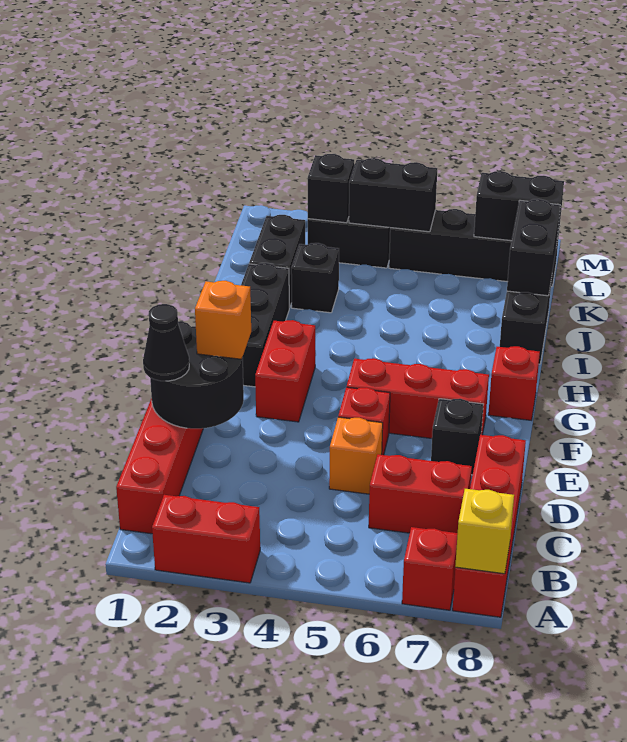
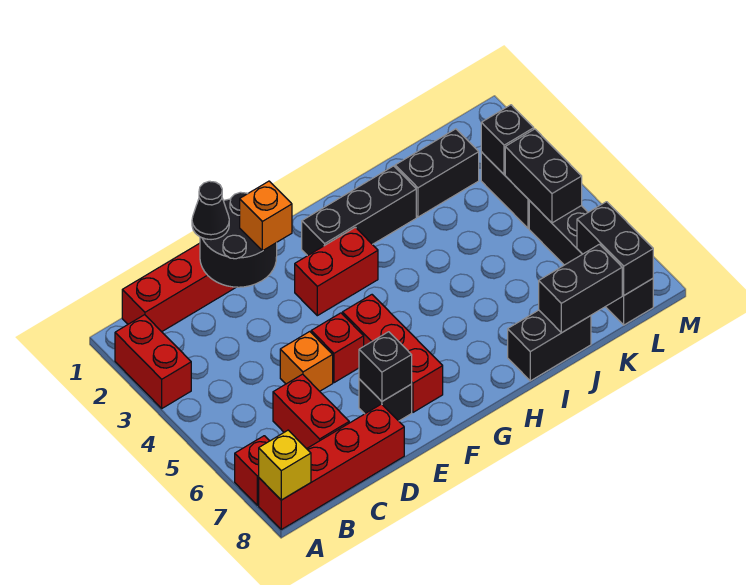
red brick G8 level 1 -> none
black brick J3 level 1 -> black brick E7 level 2

